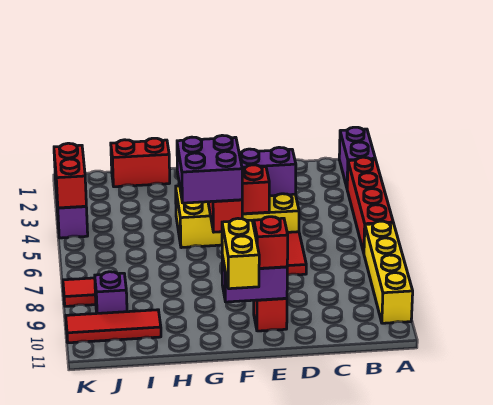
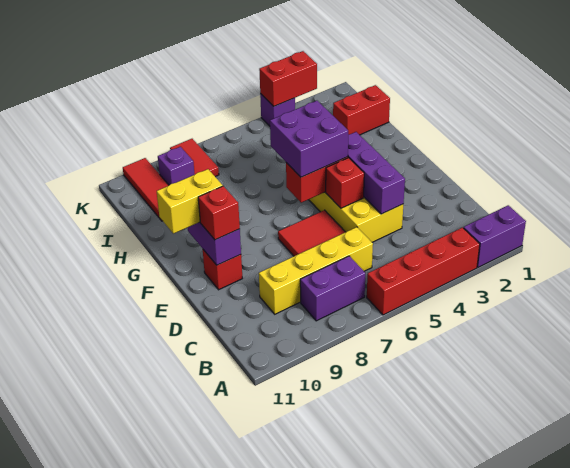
yellow brick A7:A10 level 1 -> yellow brick C6:C9 level 1
none -> purple brick B7:B8 level 1
red brick H1:I1 level 1 -> red brick I1:I2 level 1

